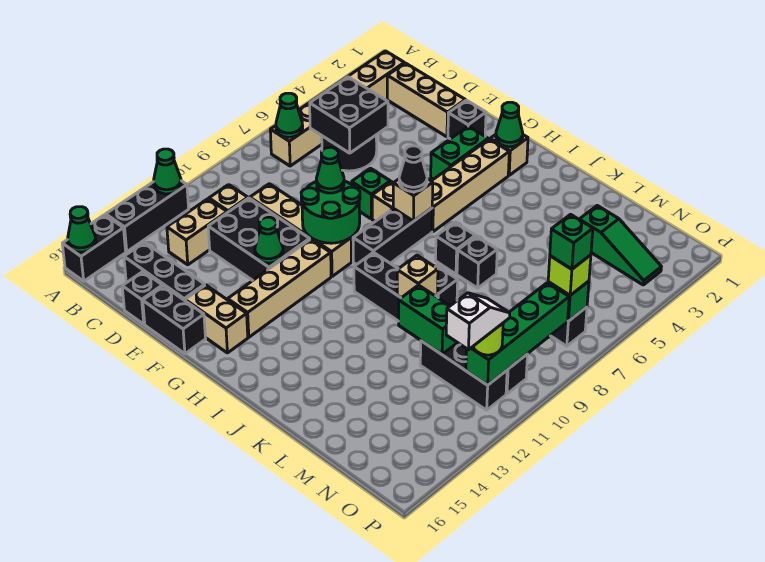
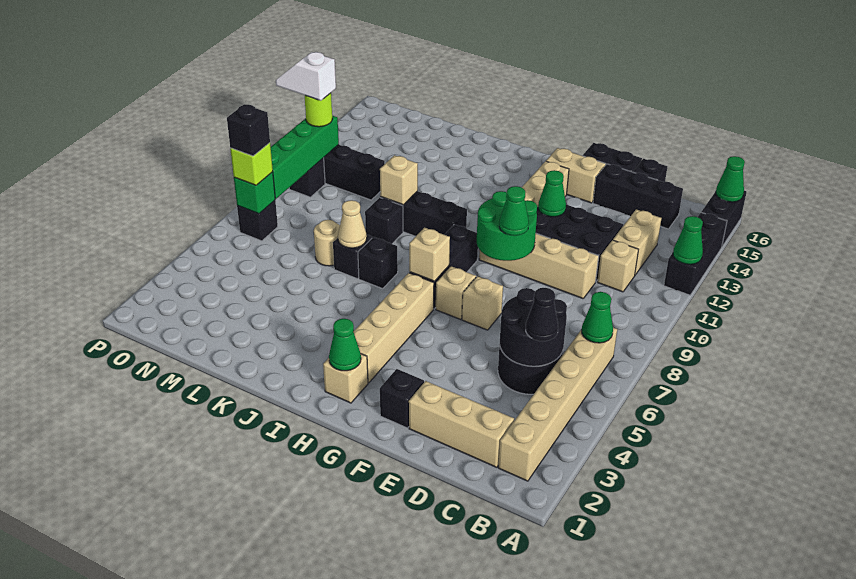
black brick C5:D6 level 2 -> black round brick C5:D6 level 2
green brick F7 level 1 -> tan brick F7 level 1
green brick G3:G4 level 1 -> none
black cone H7 level 3 -> black cone C5 level 3
none -> tan cone K7 level 2
none -> tan round brick L7 level 1
green brick L11:M11 level 2 -> none
green slope M3:O3 level 1 top M -> none
green brick O7 level 4 -> black brick O7 level 4
white slope O11:O12 level 4 top 12 -> white slope O11:P11 level 4 top O

